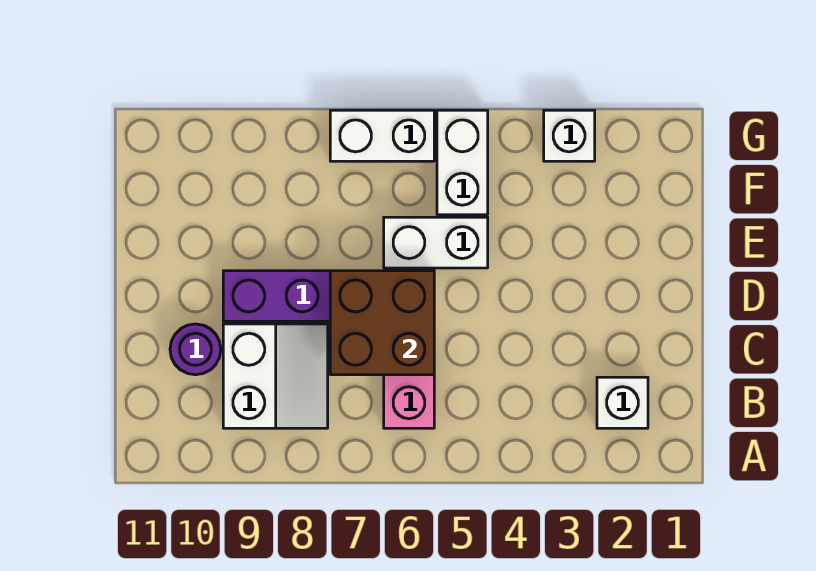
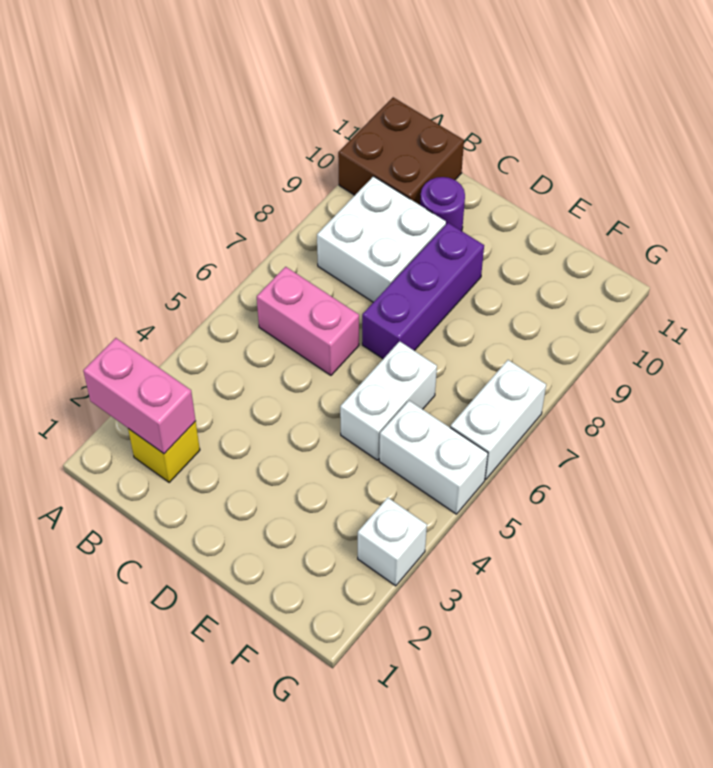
none -> pink brick A2:B2 level 2
white brick B2 level 1 -> yellow brick B2 level 1
white slope B8:C9 level 1 top 9 -> white brick B8:C9 level 1
brown brick C6:D7 level 2 -> brown brick A10:B11 level 1

